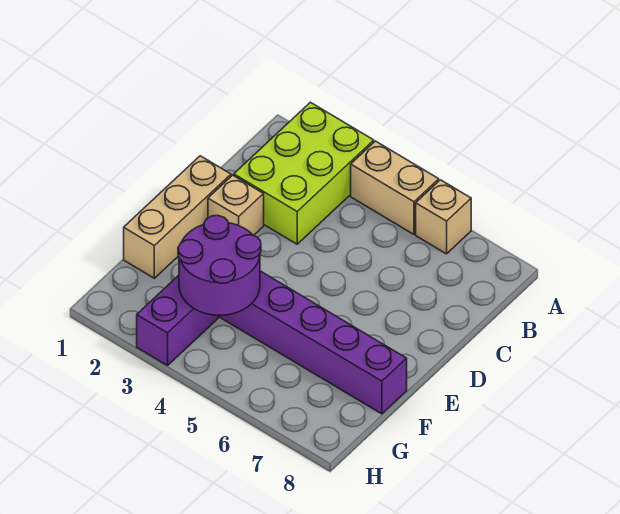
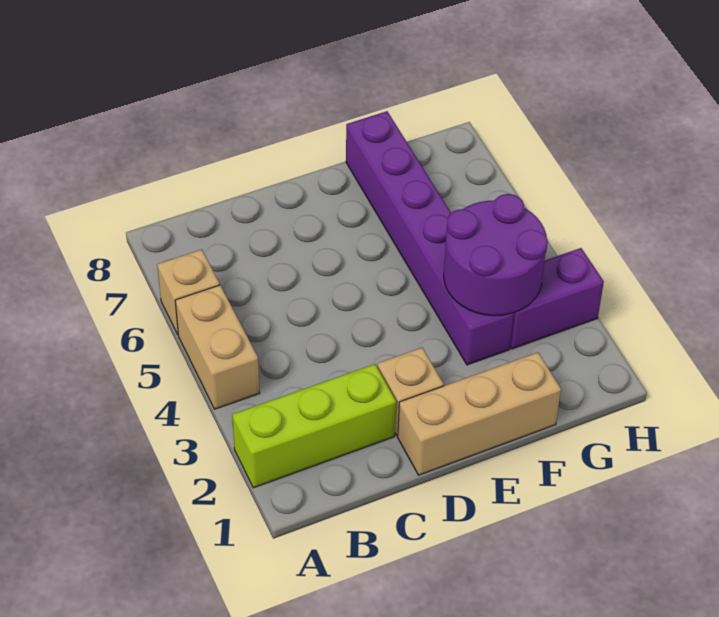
lime brick A2:C3 level 1 -> lime brick A2:C2 level 1

